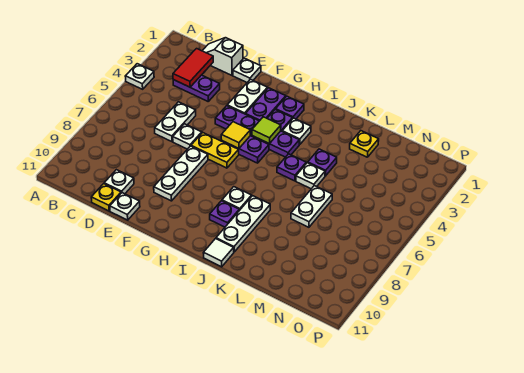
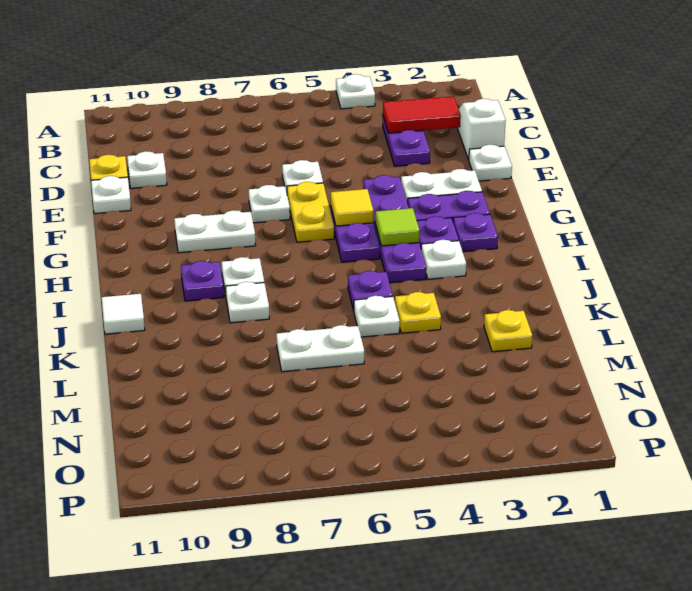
white plate D5:D6 level 1 -> white plate G8:G9 level 1
white plate F7:F9 level 1 -> white plate F7 level 1
white plate J8:J10 level 1 -> white plate J8 level 1
purple plate K4 level 1 -> yellow plate K4 level 1

